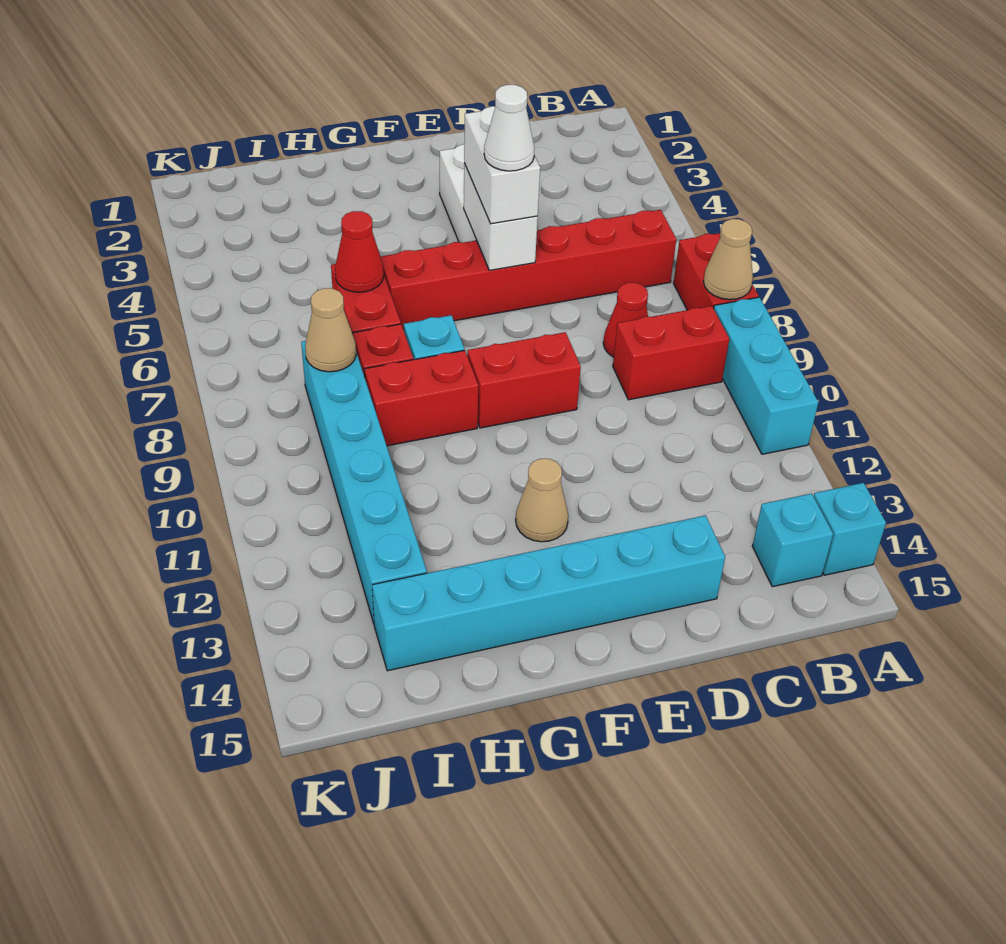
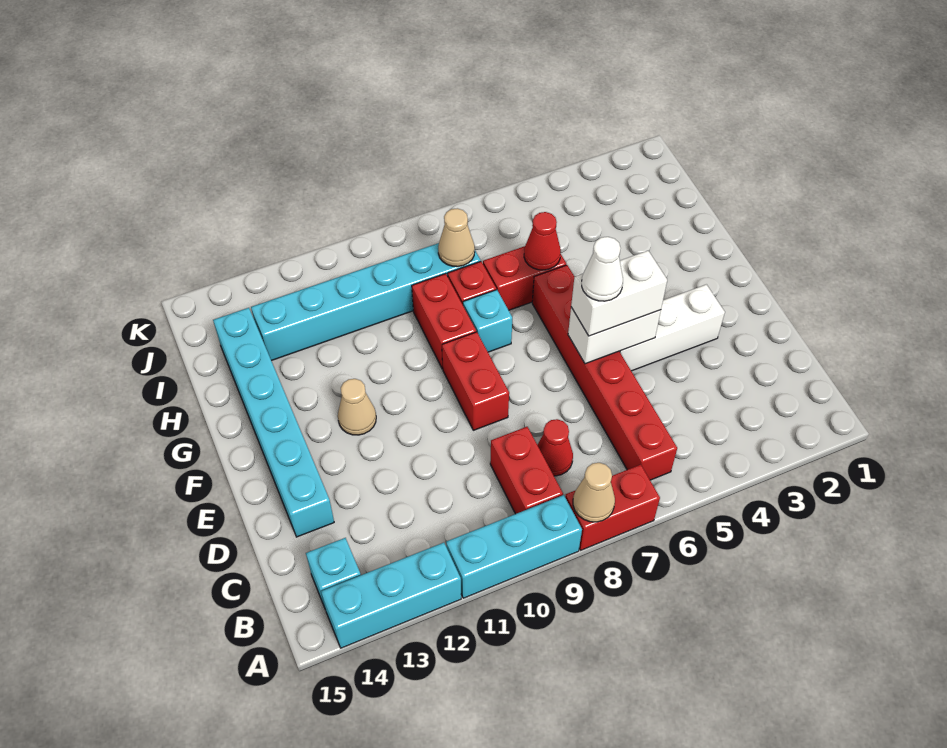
cyan brick A14 level 1 -> cyan brick A12:A14 level 1

